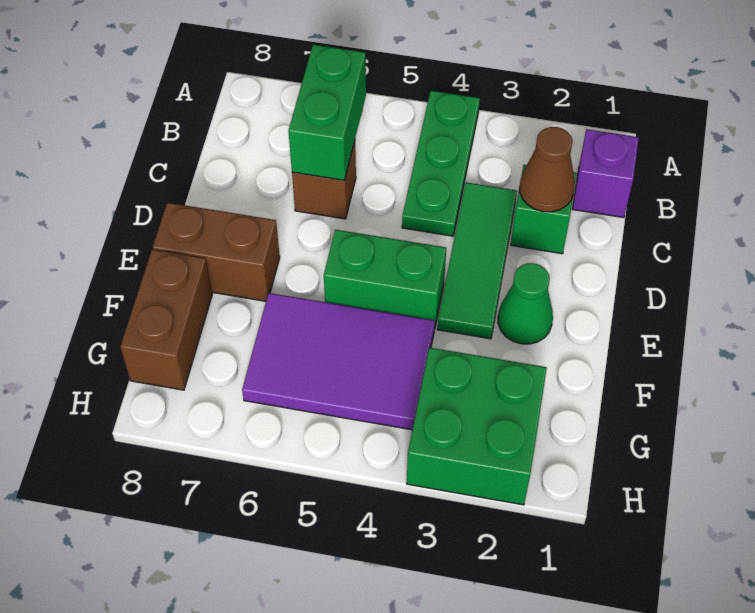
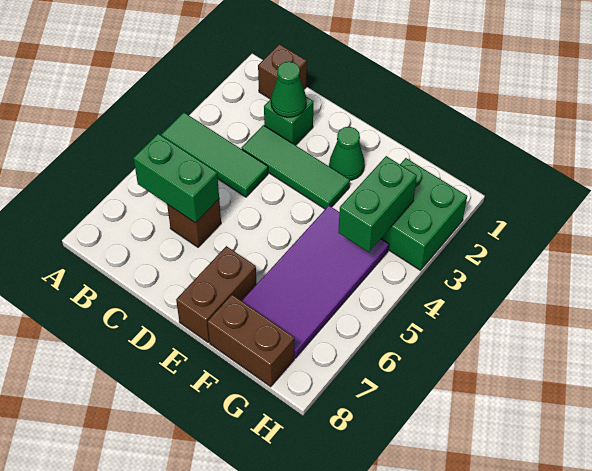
green plate A4:C4 level 1 -> green tile A4:C4 level 1
purple brick B1 level 1 -> brown brick B1 level 1
brown cone C2 level 2 -> green cone C2 level 2
green brick E4:E5 level 1 -> green brick G3:G4 level 2
purple tile F4:G6 level 1 -> purple tile F4:G7 level 1

